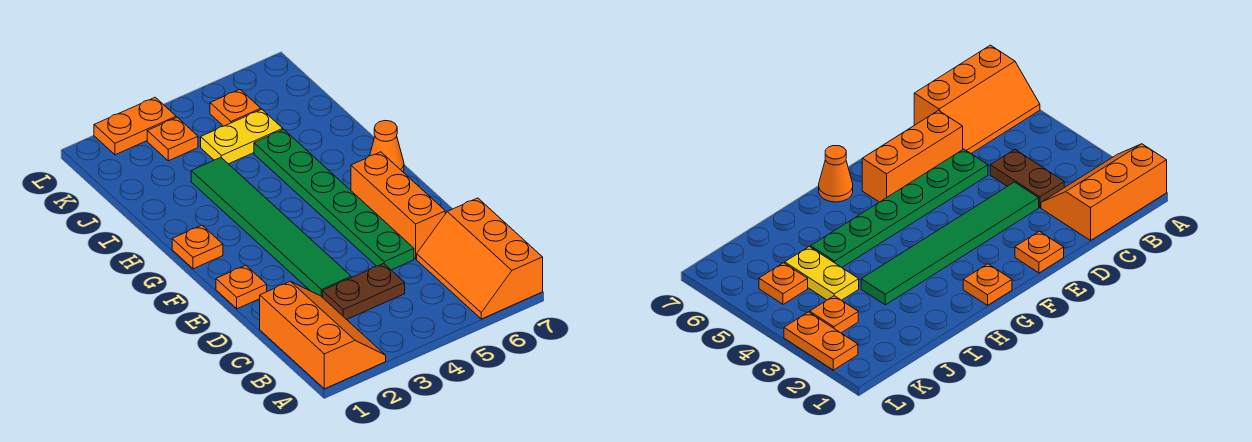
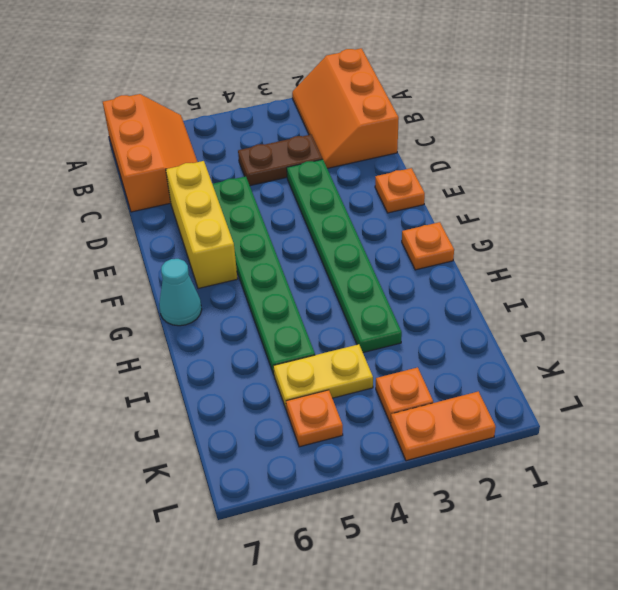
green tile D3:I3 level 1 -> green plate D3:I3 level 1
orange brick D6:F6 level 1 -> yellow brick D6:F6 level 1
orange cone G7 level 1 -> cyan cone G7 level 1

